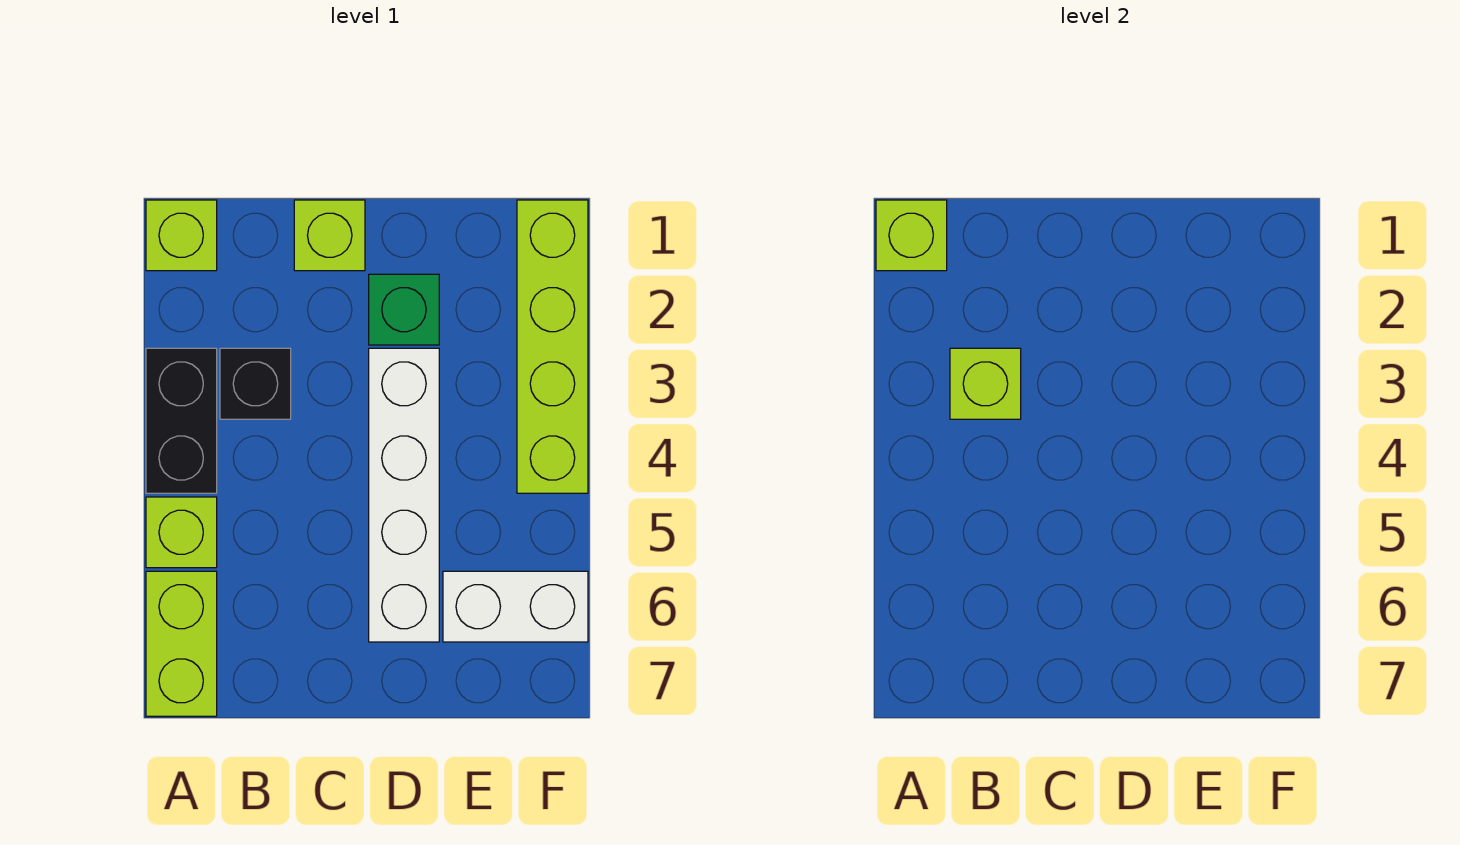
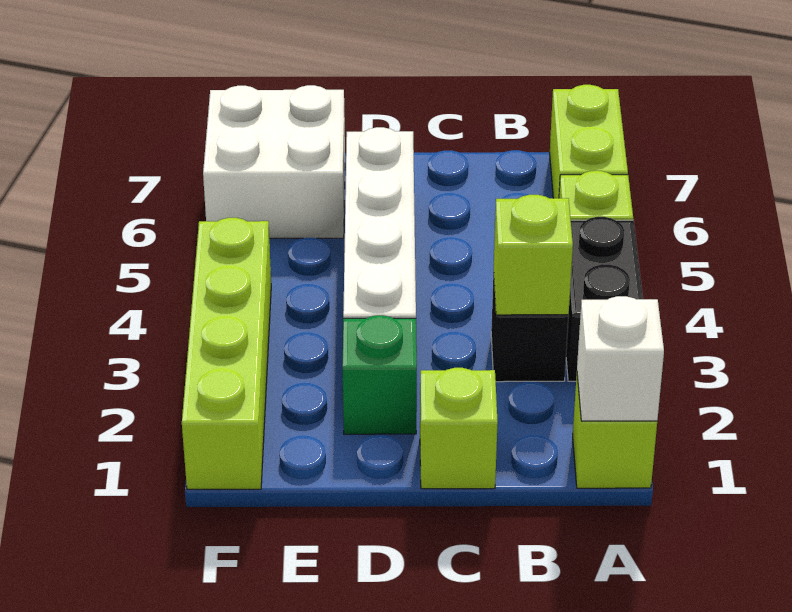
lime brick A1 level 2 -> white brick A1 level 2
white brick E6:F6 level 1 -> white brick E6:F7 level 1

